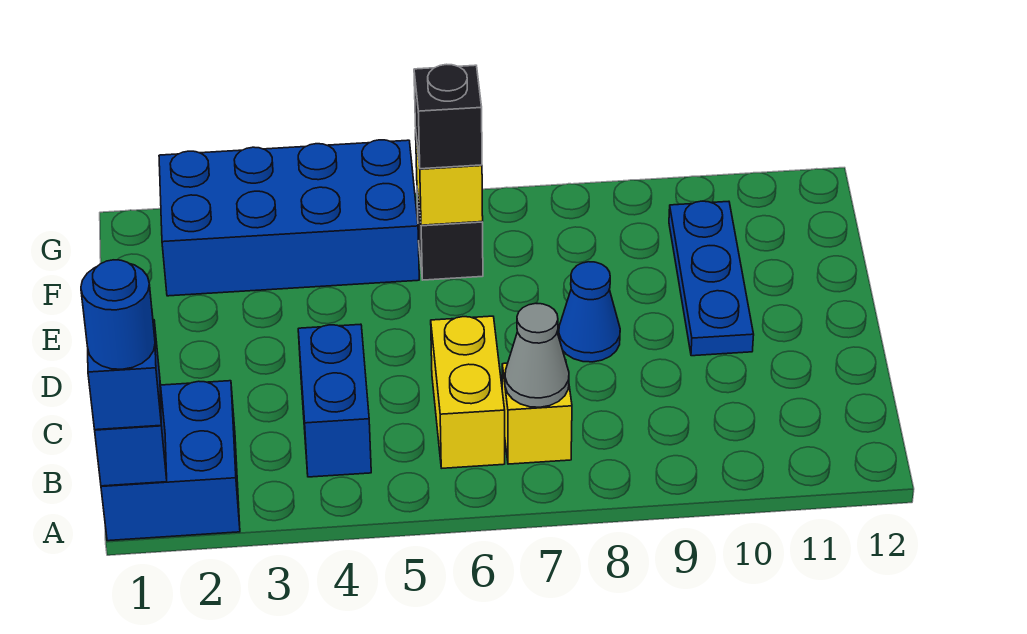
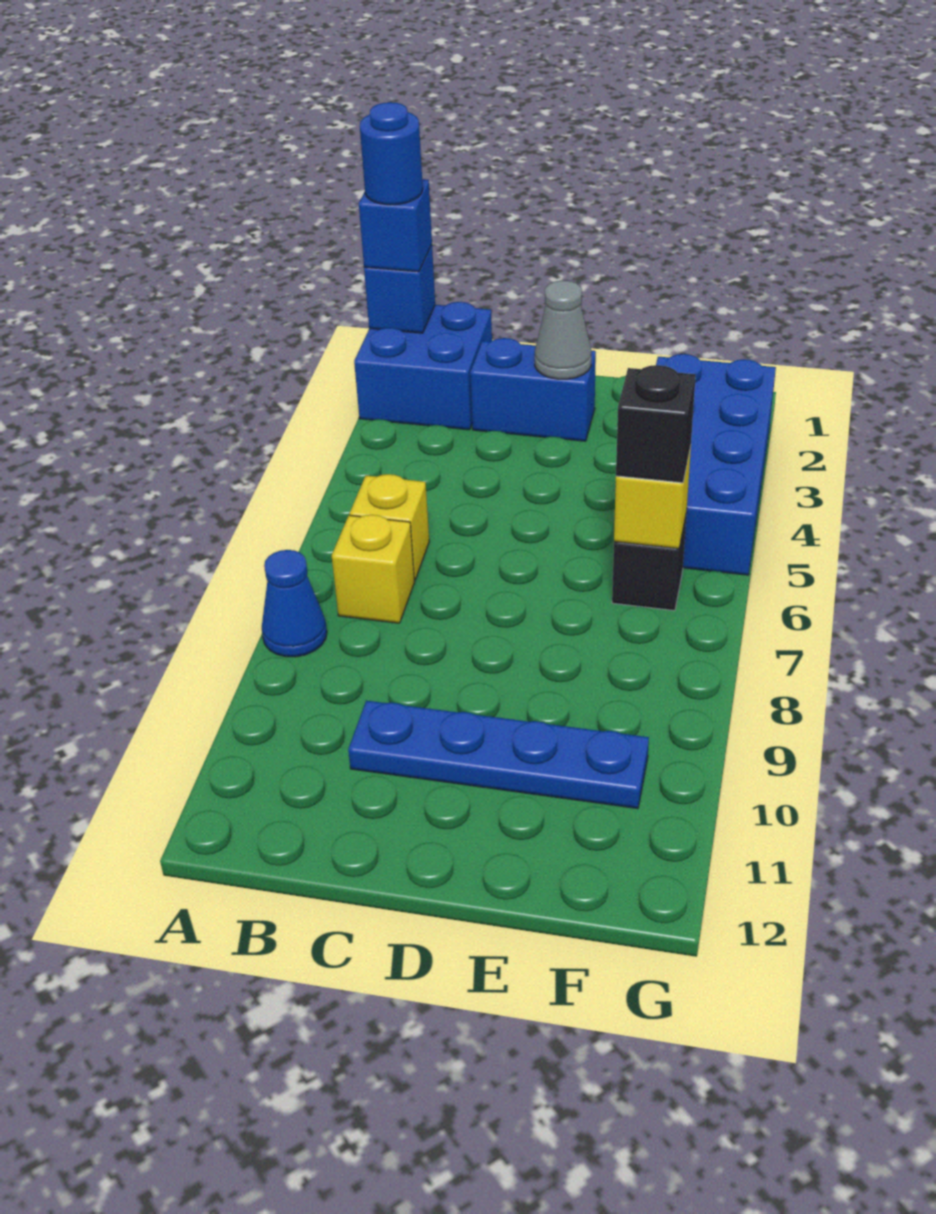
blue brick B4:C4 level 1 -> blue brick C2:D2 level 1
yellow brick B6:C6 level 1 -> yellow brick B6 level 1
grey cone B7 level 2 -> grey cone D2 level 2
blue cone D8 level 1 -> blue cone A8 level 1
blue plate D10:F10 level 1 -> blue plate C10:F10 level 1

